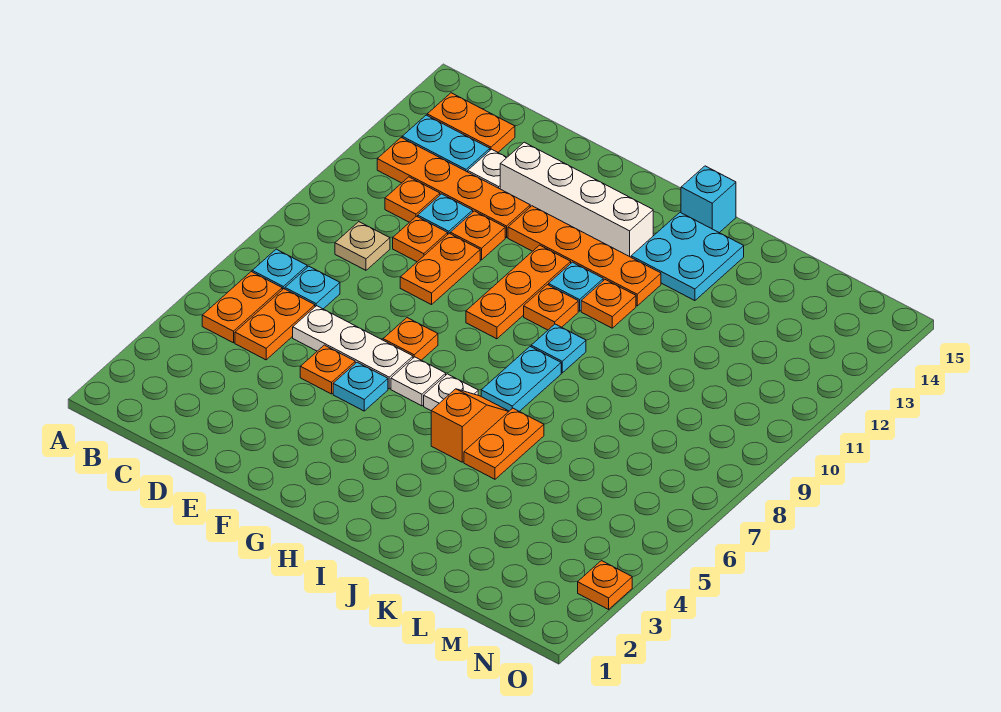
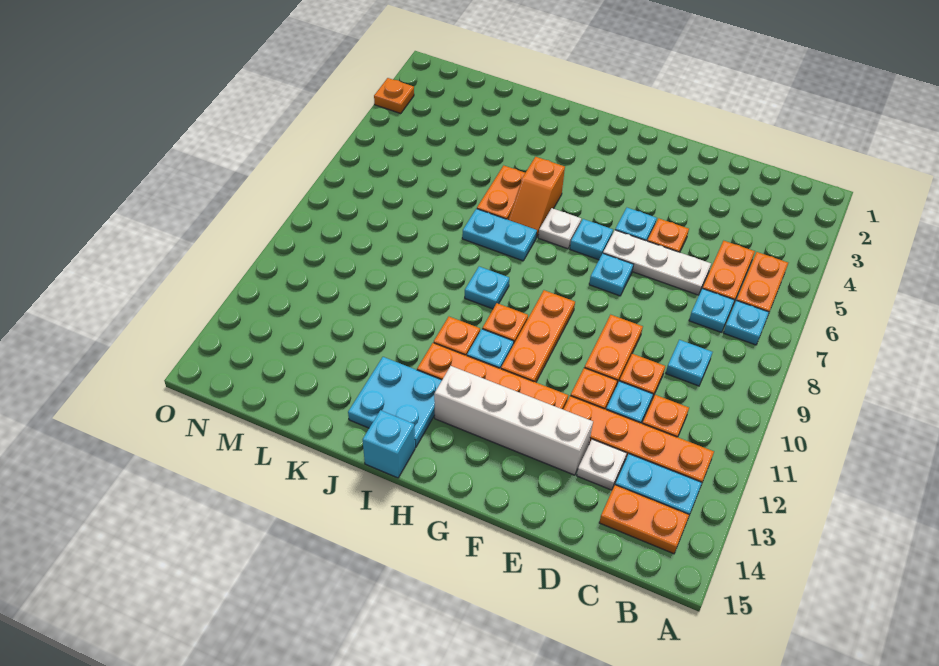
tan plate C9 level 1 -> cyan plate C9 level 1
orange plate F7 level 1 -> cyan plate F7 level 1
white plate G6 level 1 -> cyan plate G6 level 1
cyan plate I7:I8 level 1 -> cyan plate I7:J7 level 1

